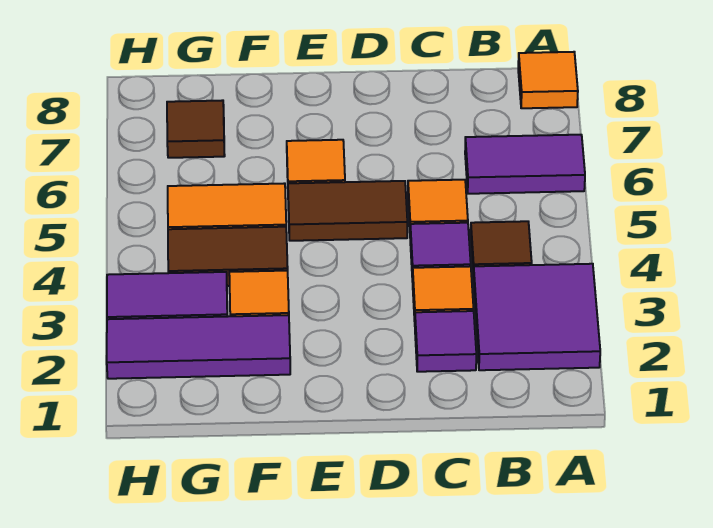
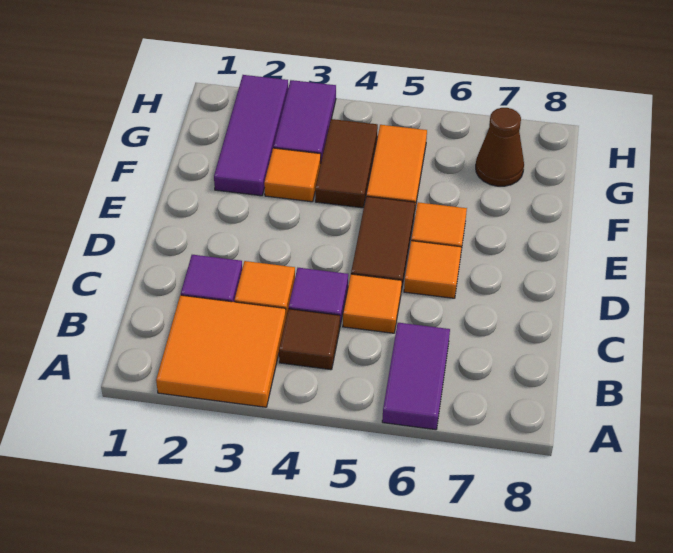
purple tile A2:B3 level 1 -> orange tile A2:B3 level 1
orange tile A8 level 1 -> orange tile D6 level 1
brown tile G7 level 1 -> brown cone G7 level 1

